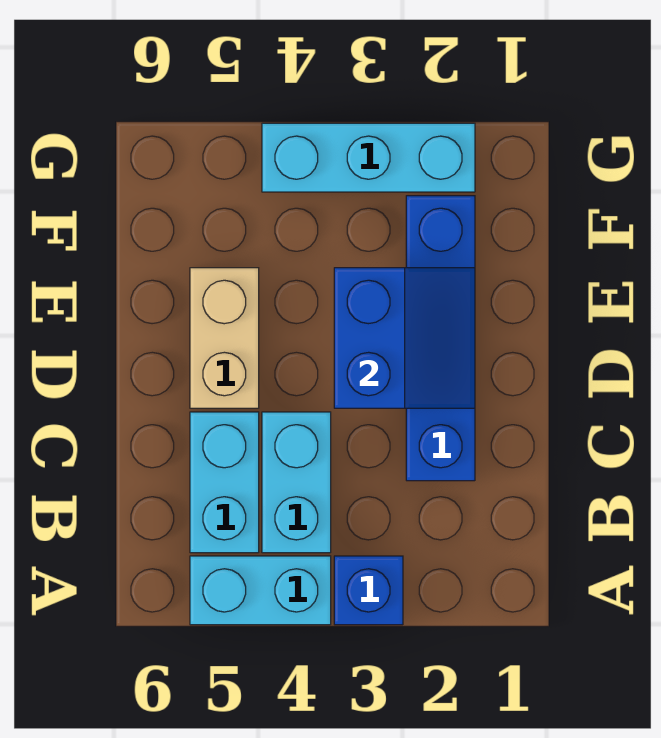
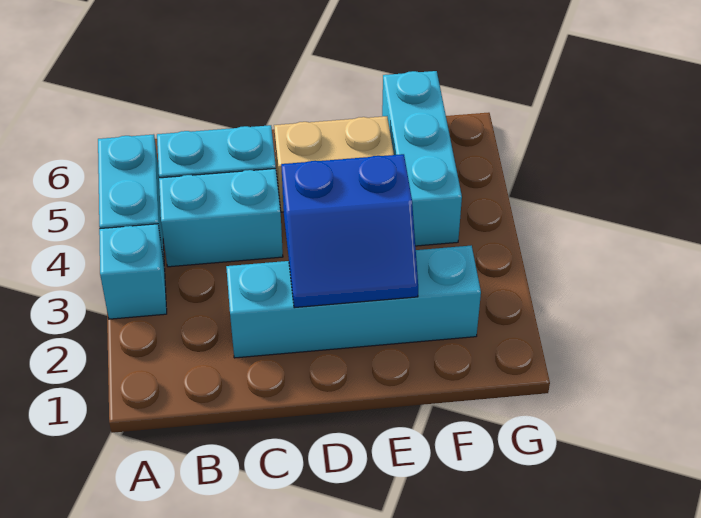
blue brick A3 level 1 -> cyan brick A3 level 1
blue brick C2:F2 level 1 -> cyan brick C2:F2 level 1
cyan brick G2:G4 level 1 -> cyan brick F4:F6 level 1

